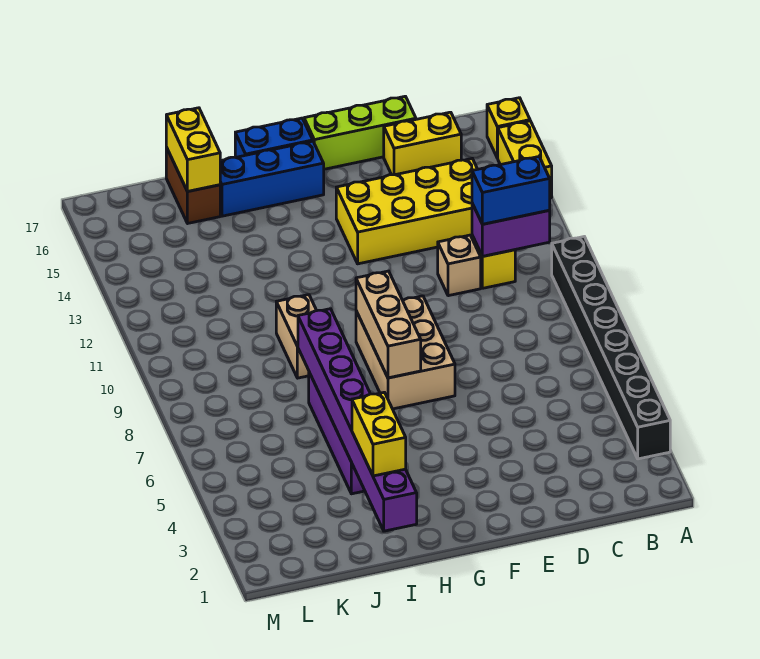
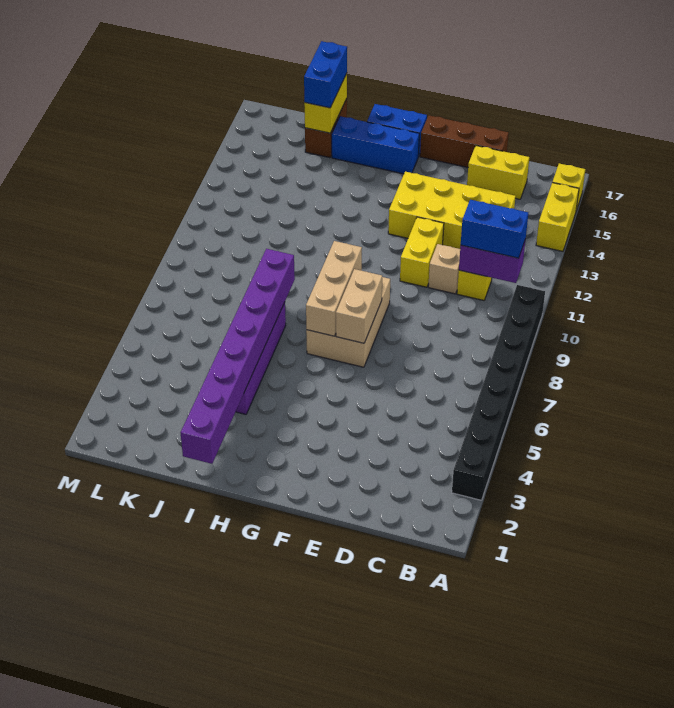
lime brick D17:F17 level 1 -> brown brick D17:F17 level 1
yellow brick I2:I3 level 3 -> yellow brick E11:E12 level 1
tan brick I9:I10 level 1 -> tan brick F7:F8 level 2
none -> blue brick J16:J17 level 3

